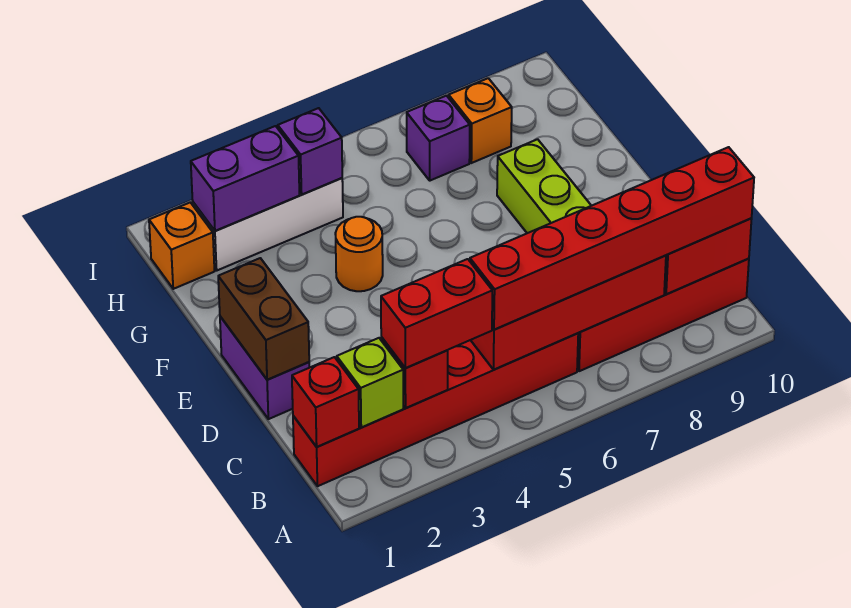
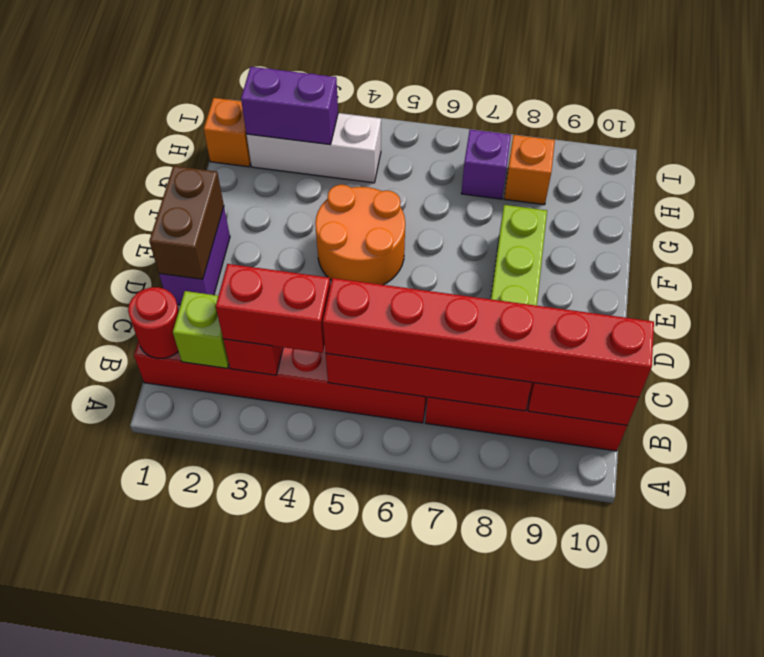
red brick B1 level 2 -> red round brick B1 level 2
orange round brick F4 level 1 -> orange round brick E4:F5 level 1
purple brick H4 level 2 -> none

